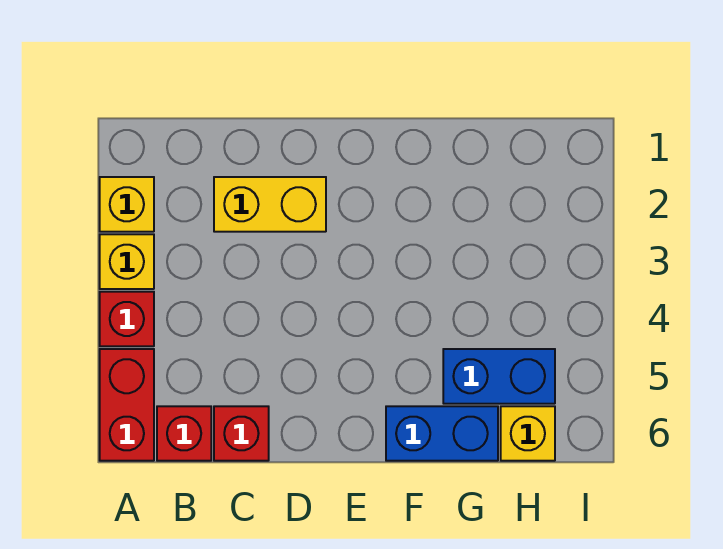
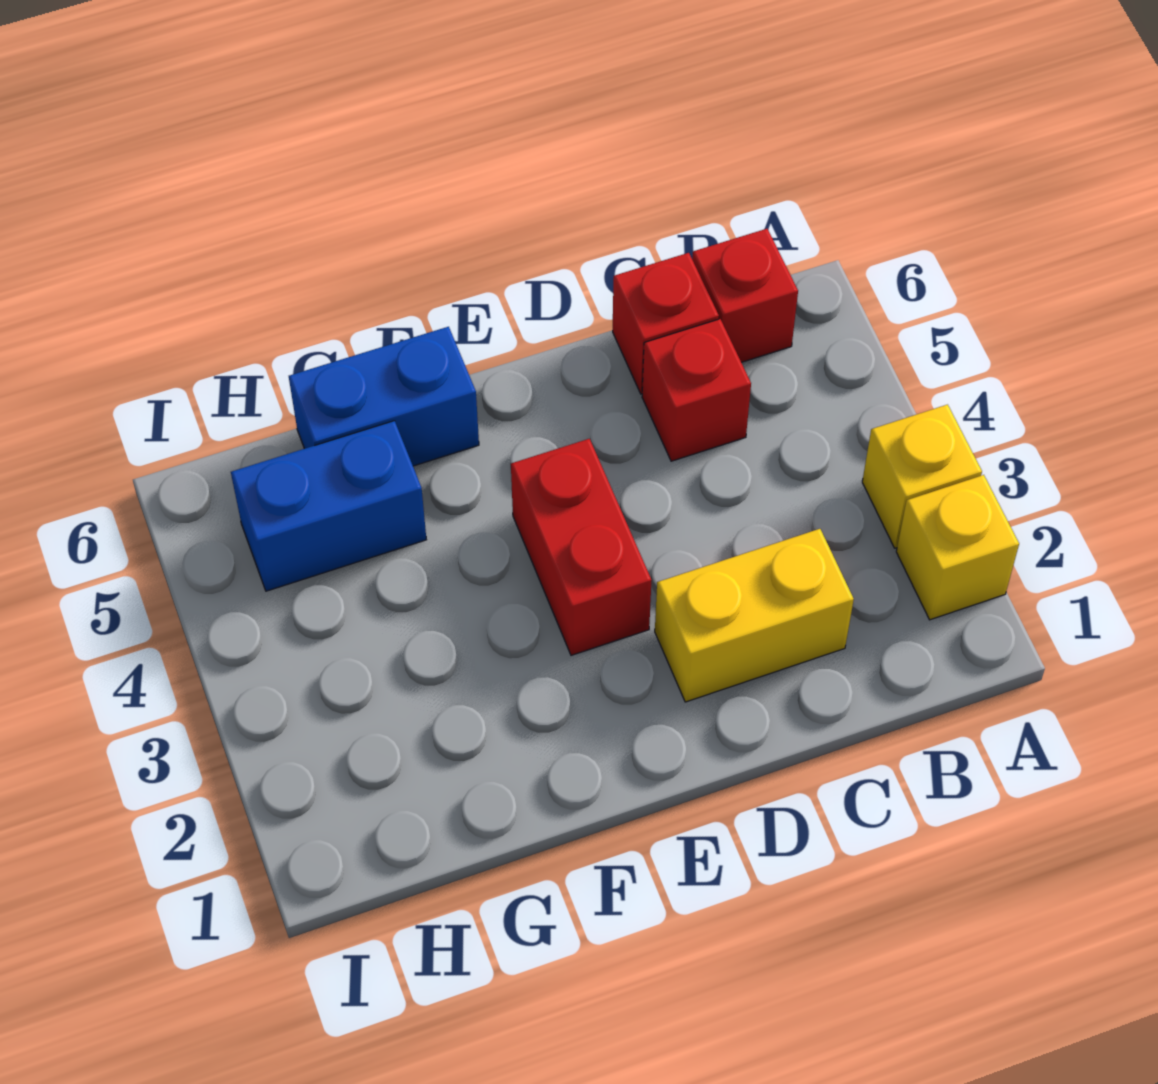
red brick A4 level 1 -> red brick C5 level 1
red brick A5:A6 level 1 -> red brick E3:E4 level 1
yellow brick H6 level 1 -> none

